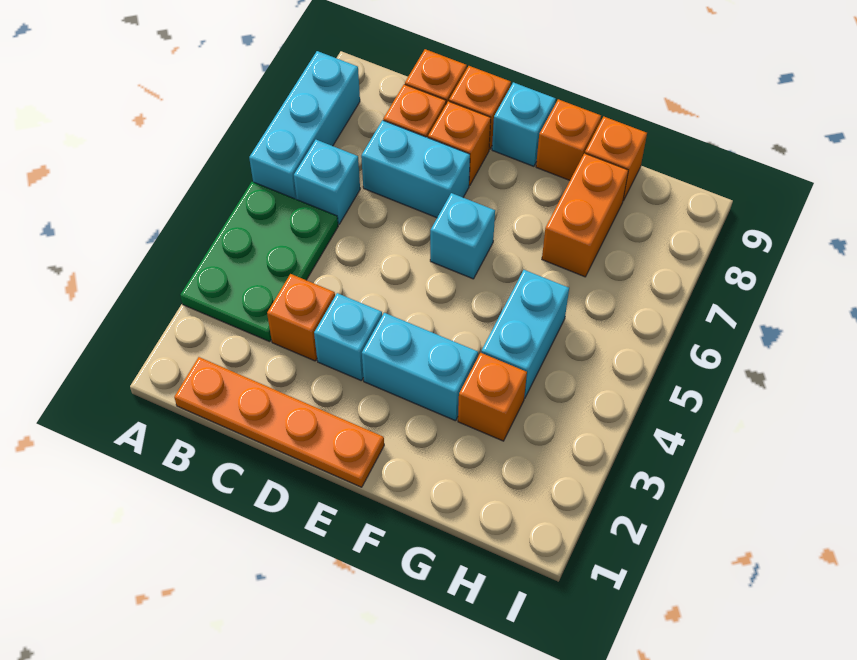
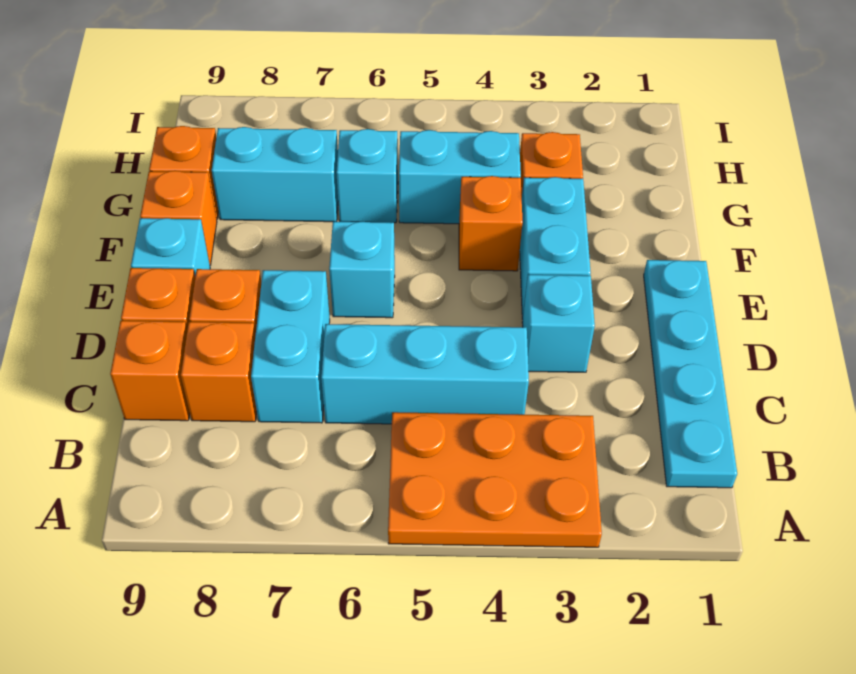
green plate A3:B5 level 1 -> orange plate A3:B5 level 1
cyan brick A6:A8 level 1 -> cyan brick C4:C6 level 1
orange plate B1:E1 level 1 -> cyan plate B1:E1 level 1
cyan brick B6 level 1 -> cyan brick G6 level 1
orange brick C3 level 1 -> orange brick F4 level 1
orange brick G7:G8 level 1 -> cyan brick G7:G8 level 1

